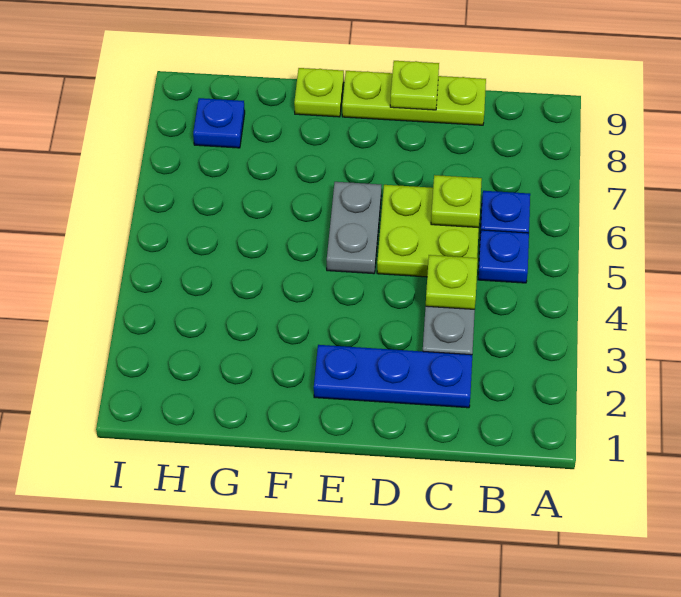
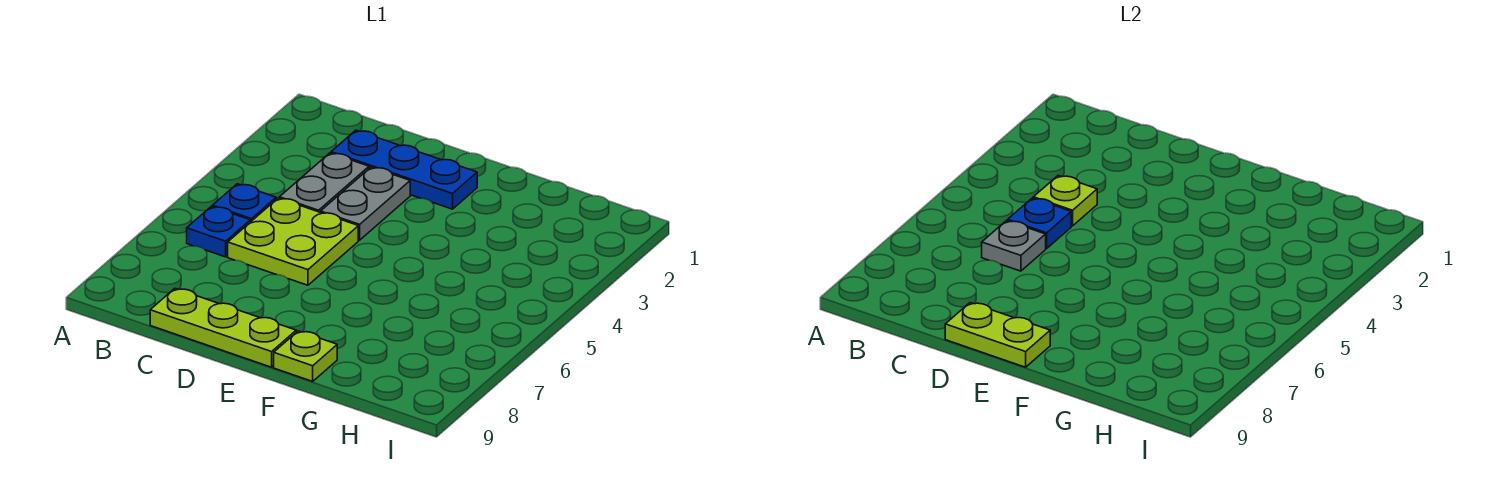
lime plate C6 level 2 -> grey plate C6 level 2
lime plate D9 level 2 -> lime plate D9:E9 level 2
grey plate E5:E6 level 1 -> grey plate D3:D4 level 1
blue plate H8 level 1 -> blue plate C5 level 2

